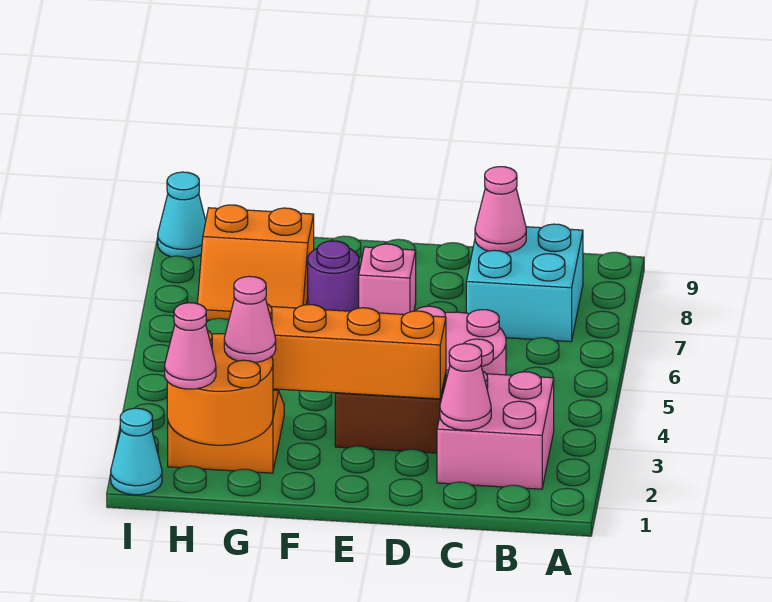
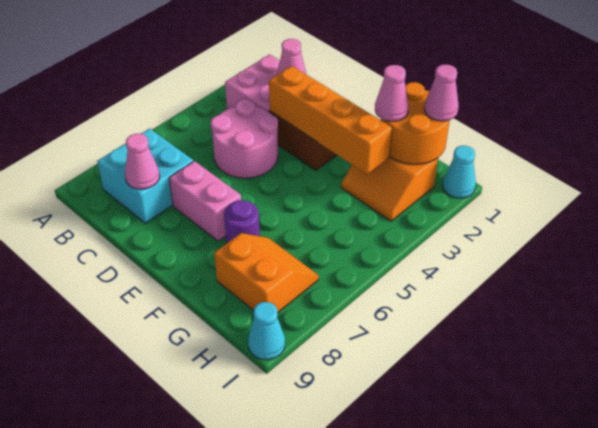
pink brick E7 level 1 -> pink brick D7:E7 level 1

